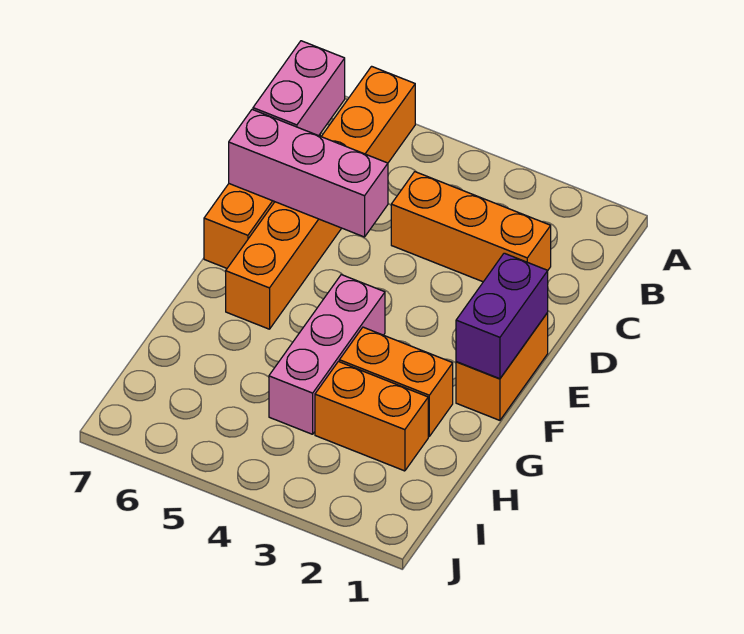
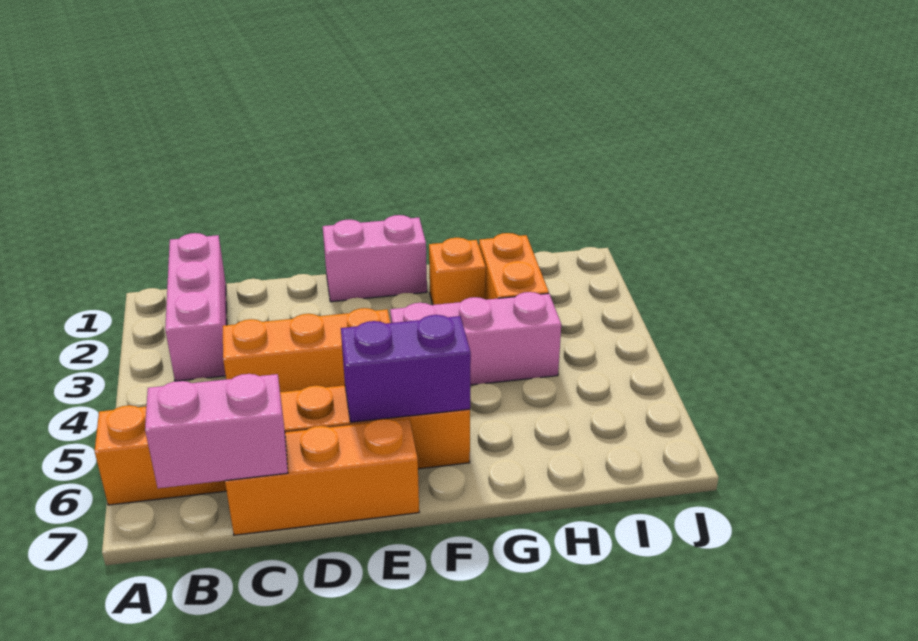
orange brick C2:C4 level 1 -> orange brick C4:E4 level 1
pink brick D5:D7 level 2 -> pink brick B1:B3 level 1
orange brick E1:F1 level 1 -> pink brick E1:F1 level 1
purple brick E1:F1 level 2 -> purple brick E6:F6 level 2
orange brick G2:G3 level 1 -> orange brick G2 level 1

